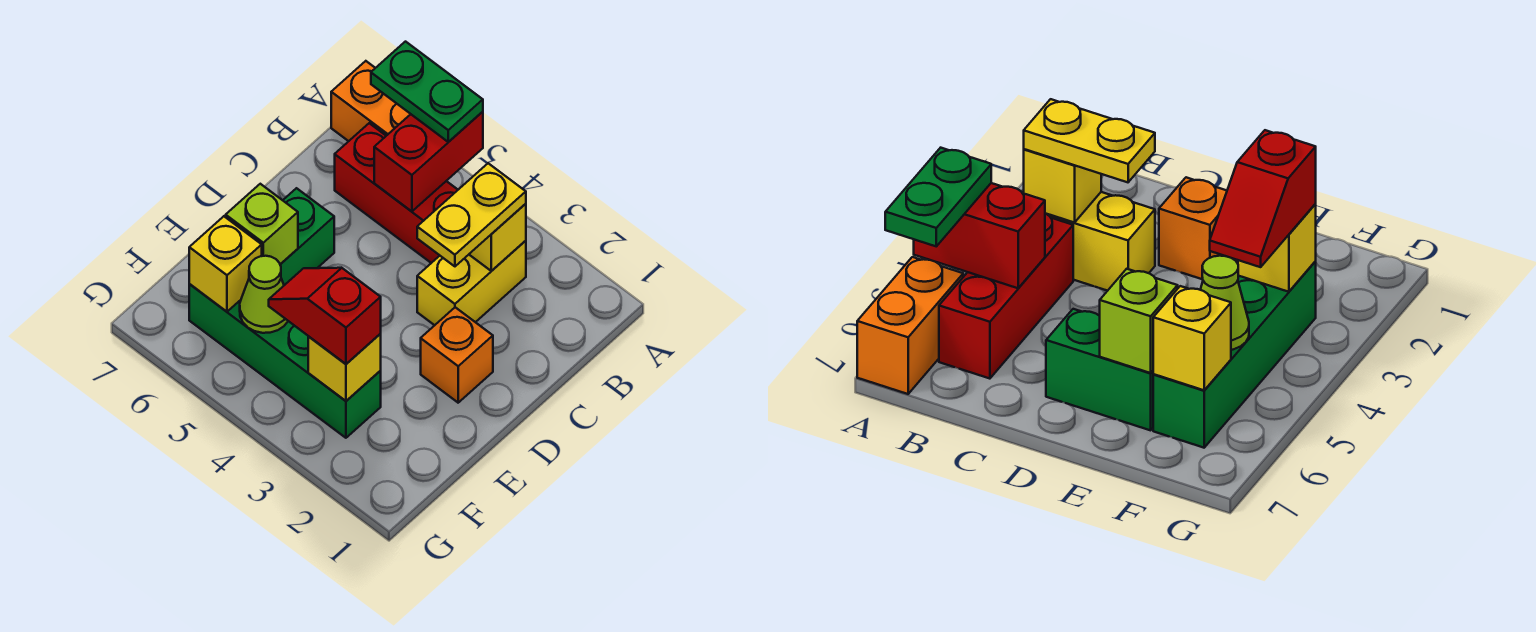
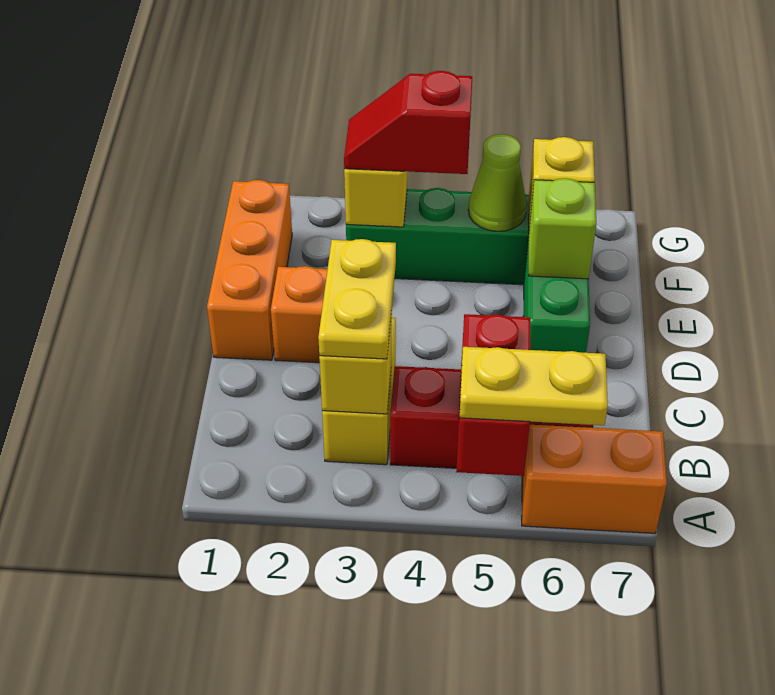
green plate A5:A6 level 3 -> yellow plate A5:A6 level 3
none -> orange brick D1:F1 level 1
red slope F3:F4 level 3 top 3 -> red slope F3:F4 level 3 top 4

